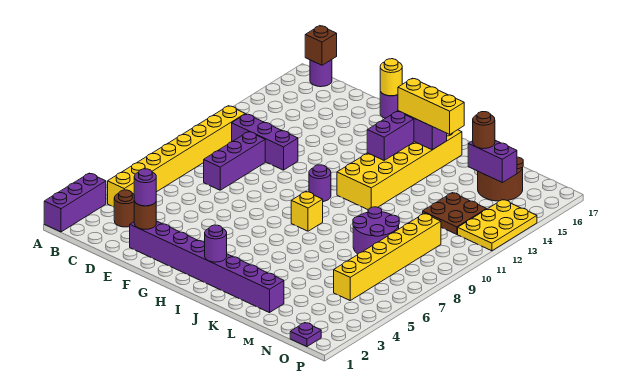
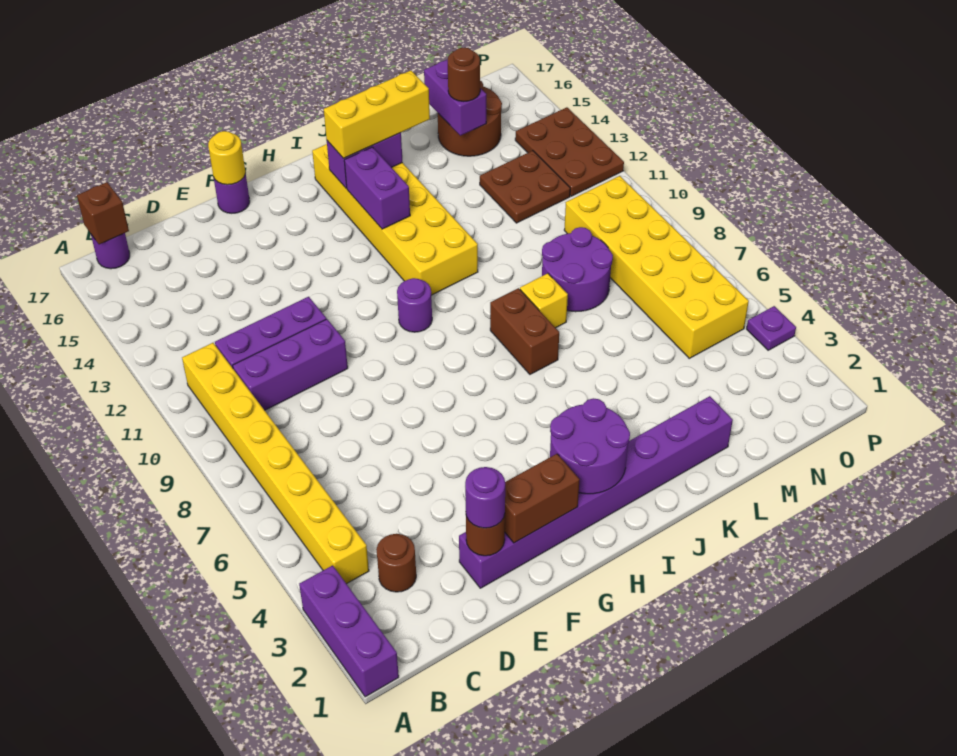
purple brick D8:D10 level 1 -> purple brick C10:E10 level 1
none -> brown brick F2:G2 level 2
purple round brick I2 level 2 -> purple round brick H2:I3 level 2
yellow brick I8 level 1 -> yellow brick K8 level 1
none -> brown brick J7:J8 level 1
purple brick M15:N15 level 2 -> purple brick M15:M16 level 2
yellow brick N5:N10 level 1 -> yellow brick N5:O10 level 1
purple plate O1 level 1 -> purple plate P4 level 1
yellow plate O12:P14 level 1 -> brown plate O12:P14 level 1

